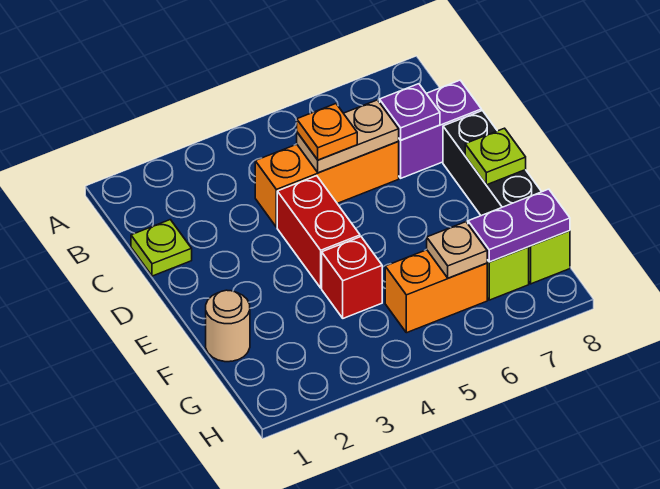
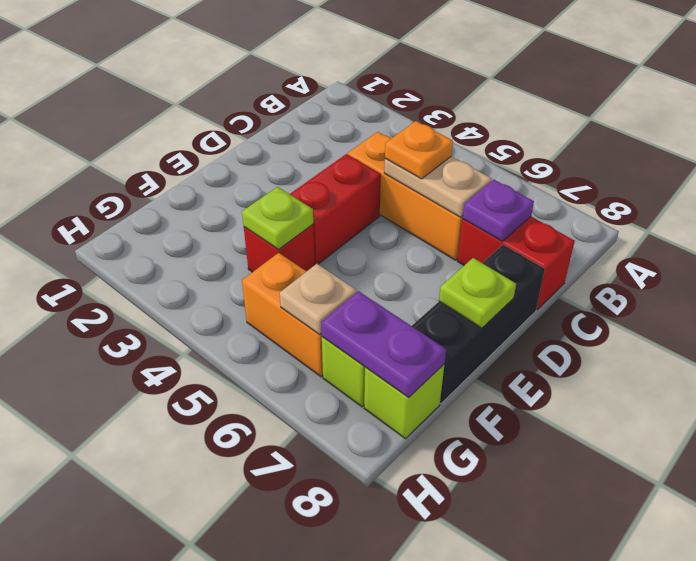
lime plate C1 level 1 -> lime plate F4 level 2
purple brick C7:C8 level 1 -> red brick C7:C8 level 1
tan round brick F1 level 1 -> none

